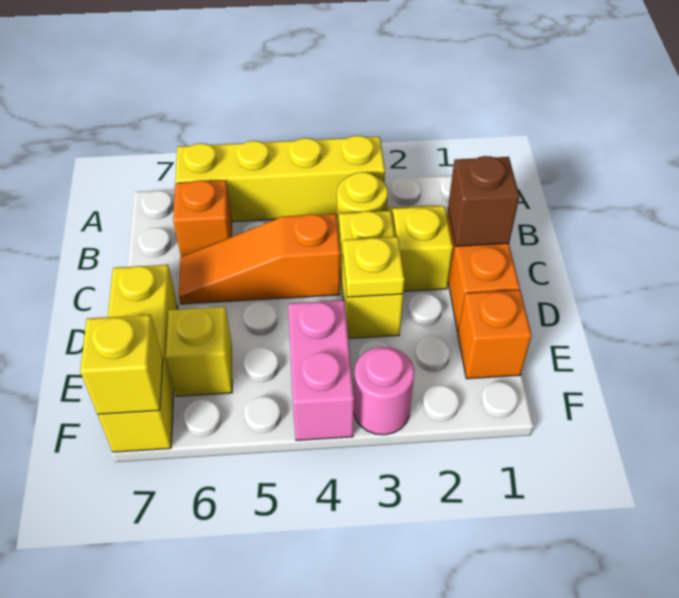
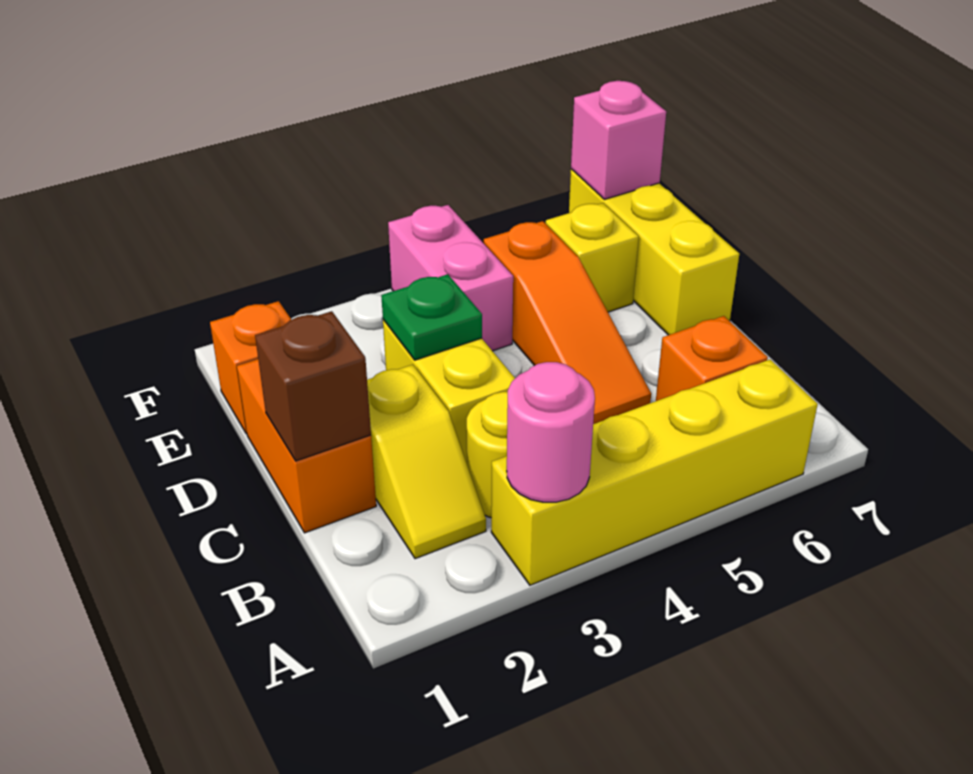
orange slope C4:C6 level 1 top 4 -> orange slope C5:E5 level 1 top E
yellow plate D3 level 2 -> green plate D3 level 2
pink round brick F3 level 1 -> pink round brick A3 level 2
yellow brick F7 level 2 -> pink brick F7 level 2

